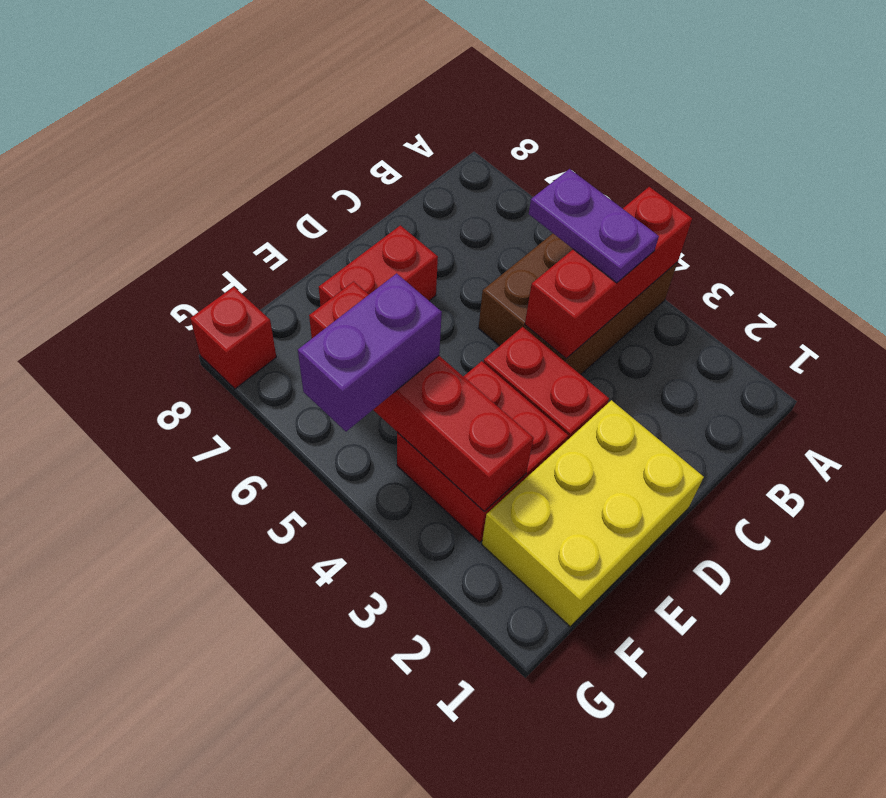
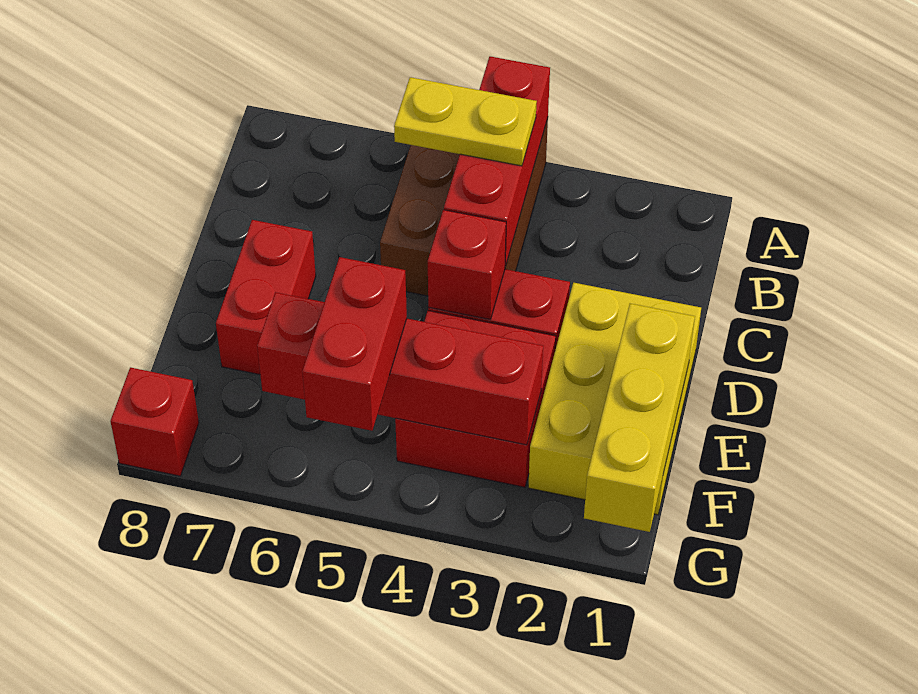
purple plate B4:B5 level 3 -> yellow plate B4:B5 level 3
none -> red brick D4 level 2
none -> yellow brick E1:G1 level 2
purple brick F5:G5 level 3 -> red brick F5:G5 level 3

